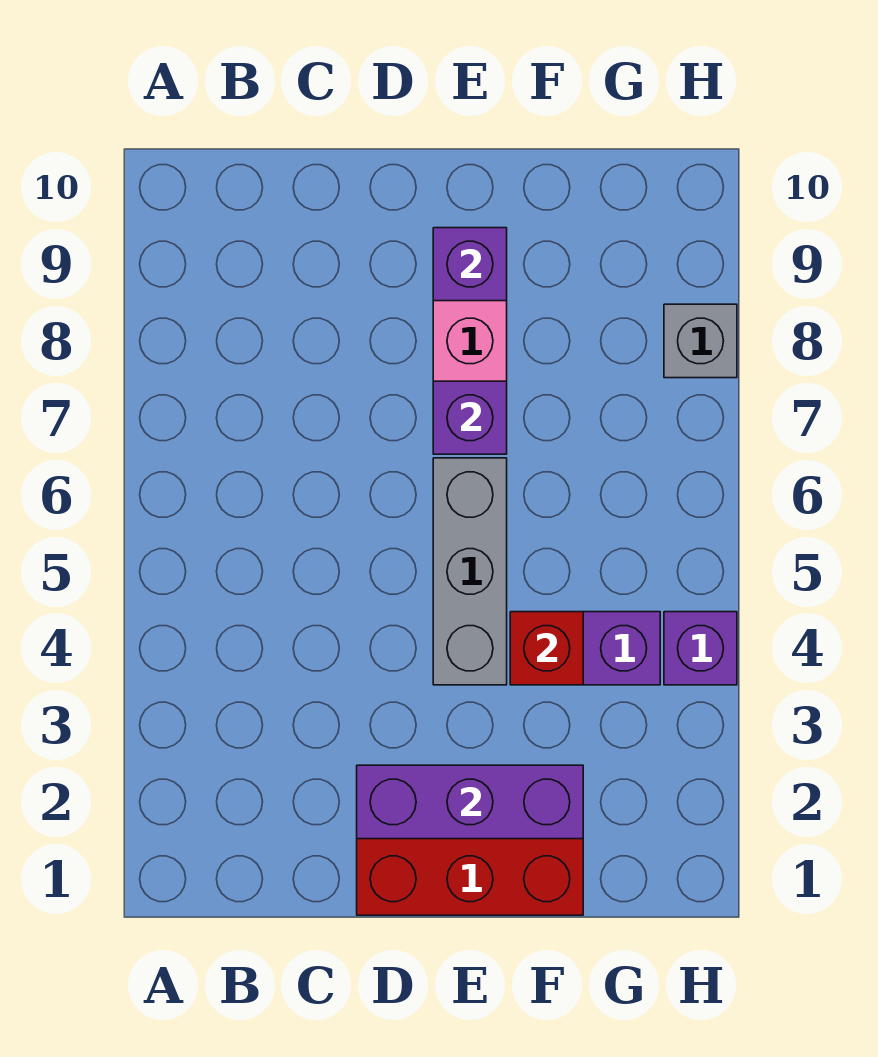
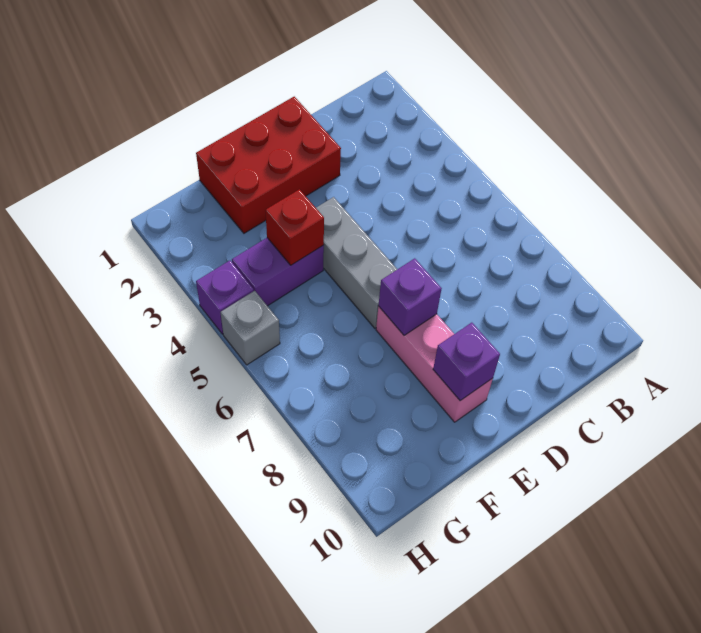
purple brick D2:F2 level 2 -> none
grey brick H8 level 1 -> grey brick H5 level 1

